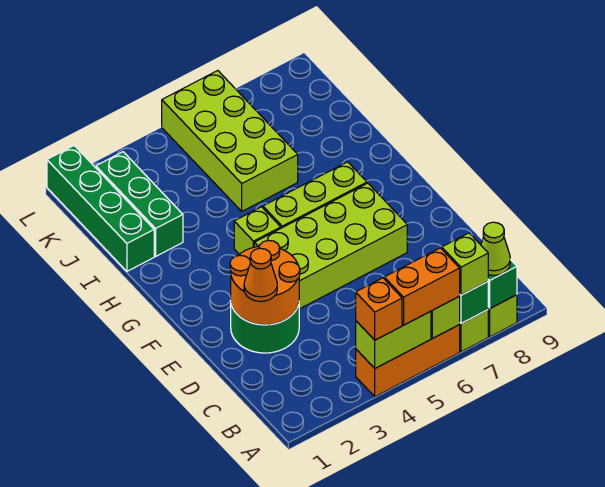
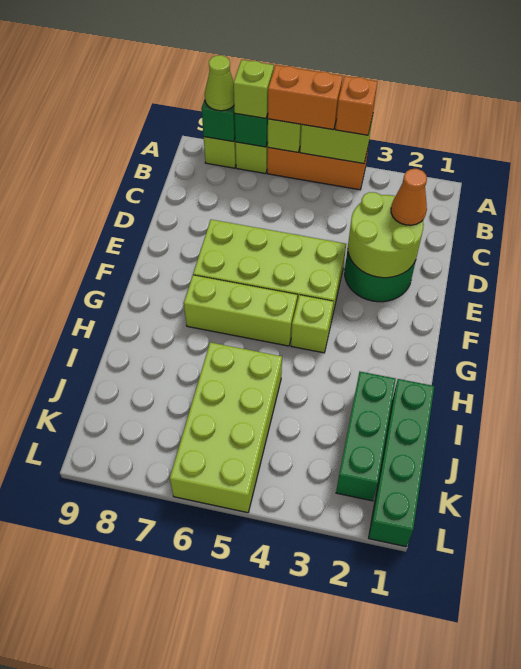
orange round brick D2:E3 level 2 -> lime round brick D2:E3 level 2

